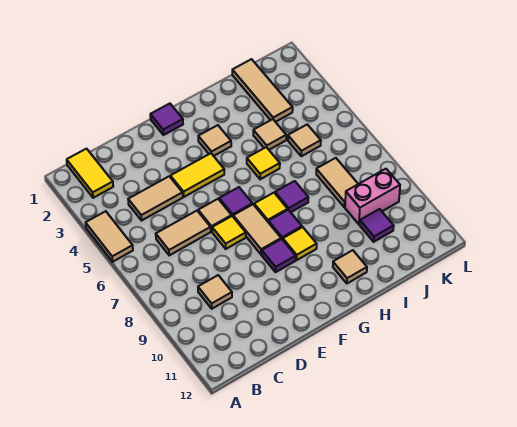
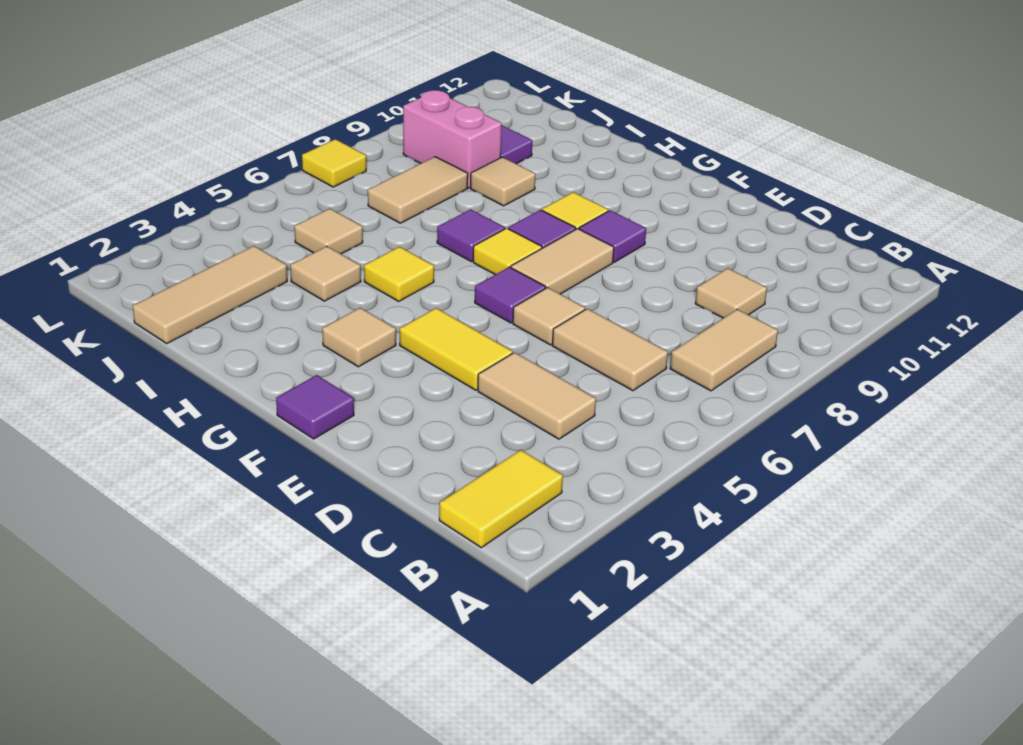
tan tile A4:A5 level 1 -> tan tile B7:B8 level 1
yellow tile E7 level 1 -> yellow tile L7 level 1
tan tile H11 level 1 -> tan tile I9 level 1

